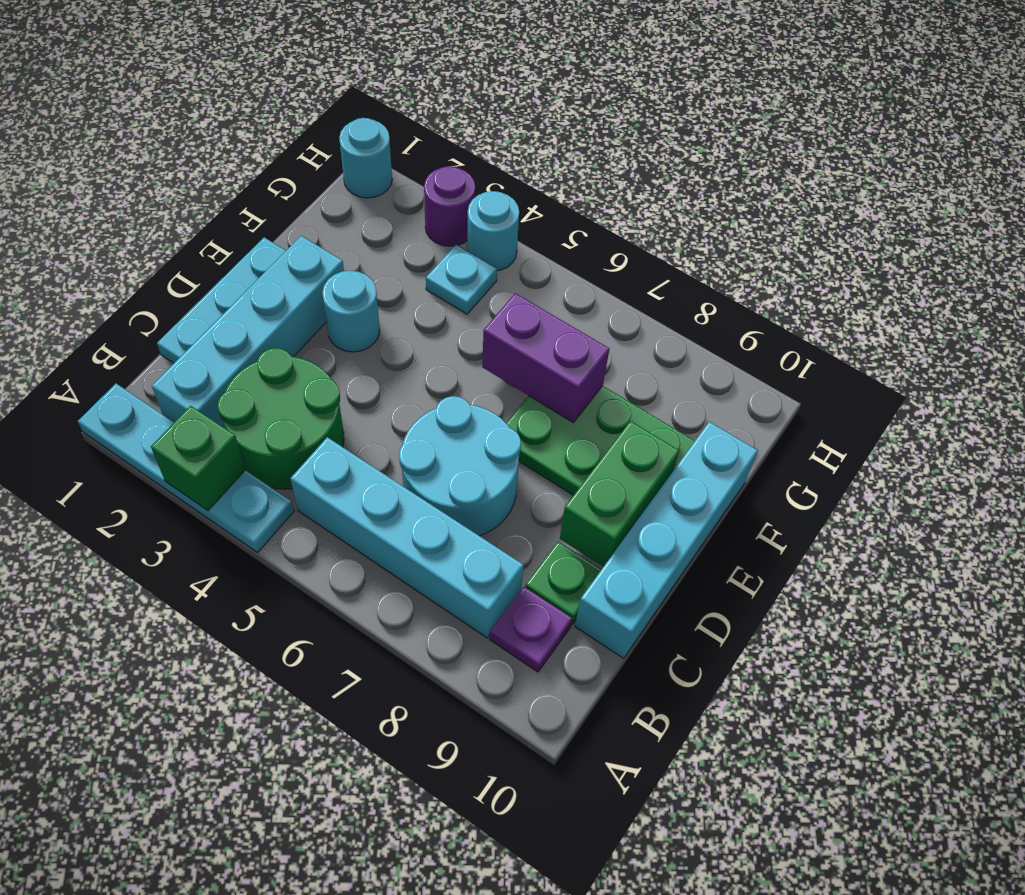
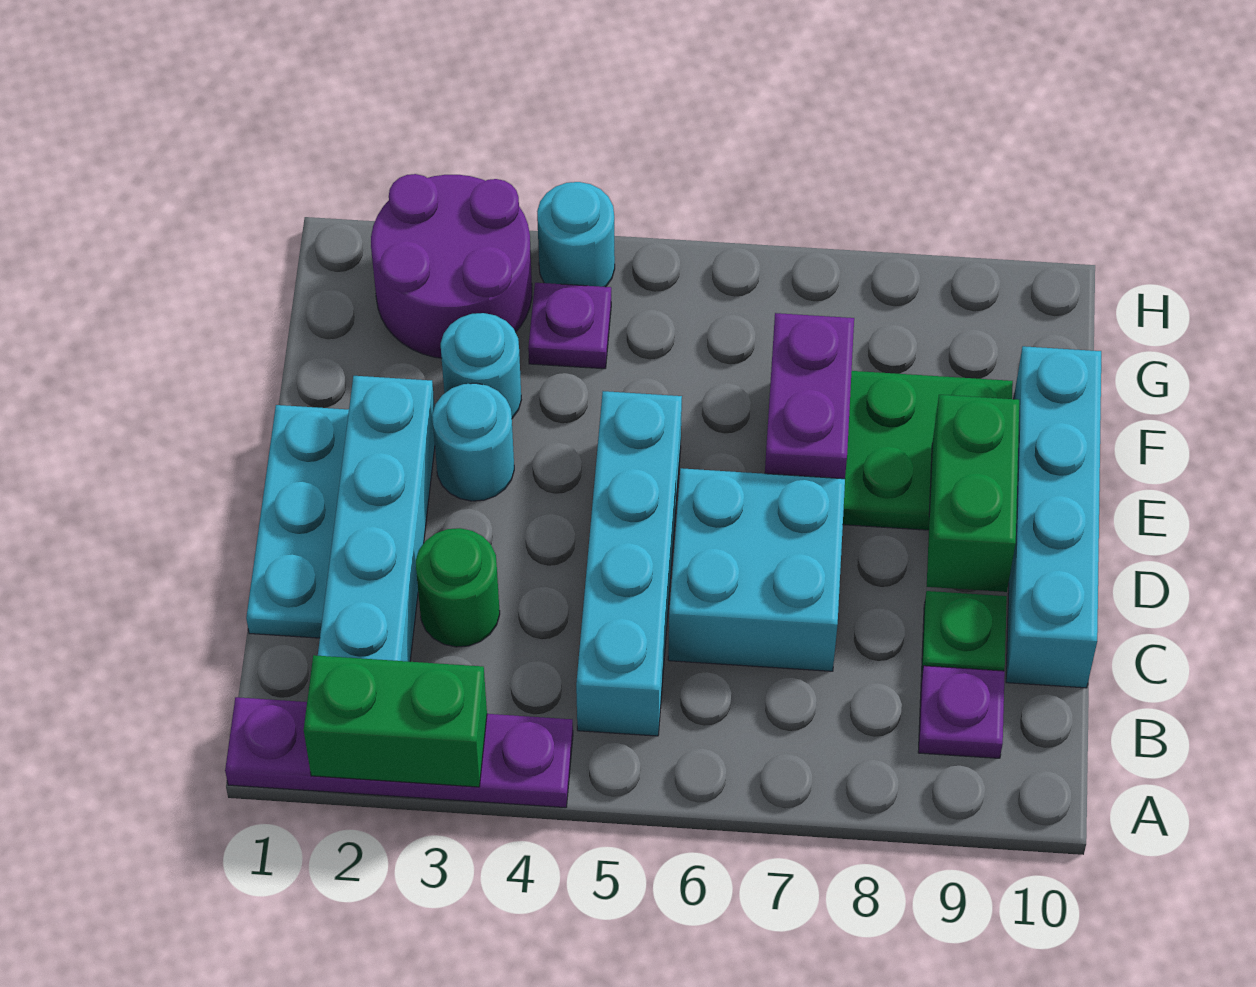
cyan plate A1:A4 level 1 -> purple plate A1:A4 level 1
green brick A3 level 2 -> green brick A2:A3 level 2
green round brick B3:C4 level 1 -> green round brick C3 level 1
cyan brick B5:B8 level 1 -> cyan brick B5:E5 level 1
cyan round brick C6:D7 level 1 -> cyan brick C6:D7 level 1
purple brick F6:F7 level 2 -> purple brick E7:F7 level 2
cyan plate G4 level 1 -> purple plate G4 level 1
cyan round brick H1 level 1 -> cyan round brick F3 level 1
purple round brick H3 level 1 -> purple round brick G2:H3 level 1

